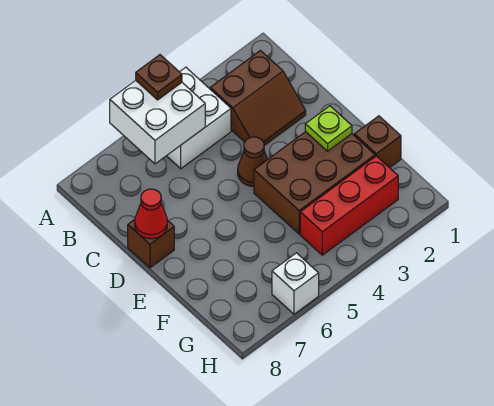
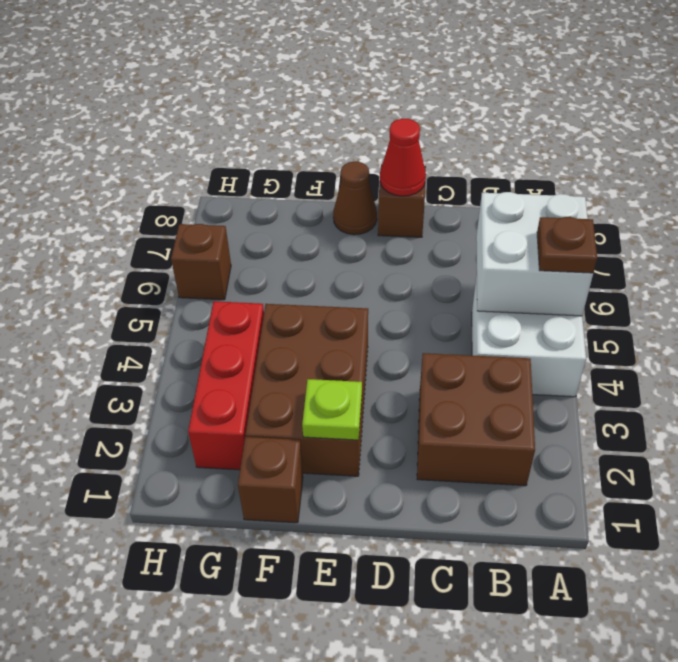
brown slope B2:C3 level 1 top B -> brown brick B2:C3 level 1
brown cone D4 level 1 -> brown cone E8 level 1
white brick H6 level 1 -> brown brick H6 level 1

